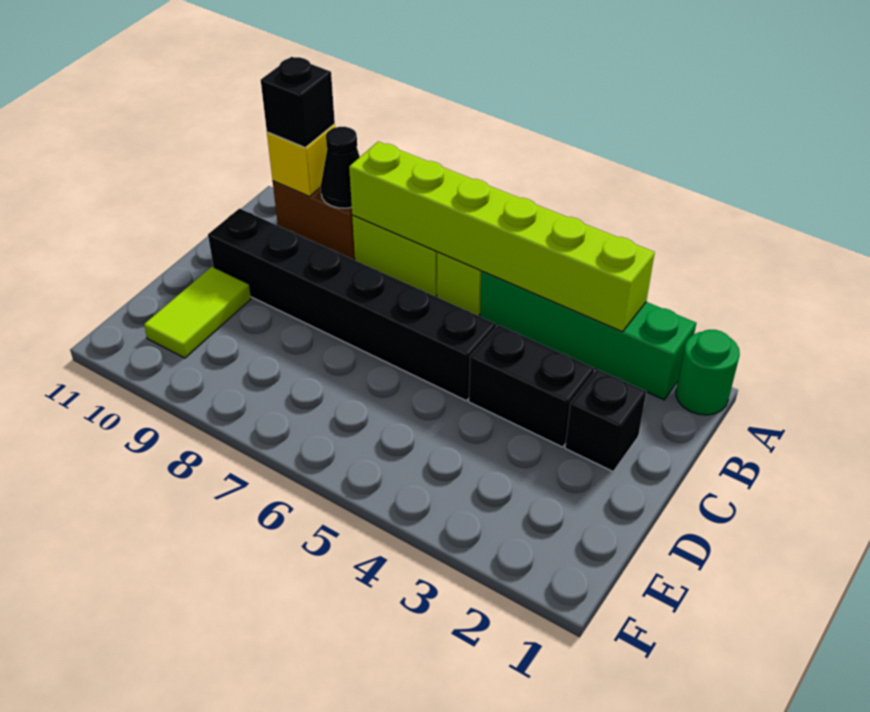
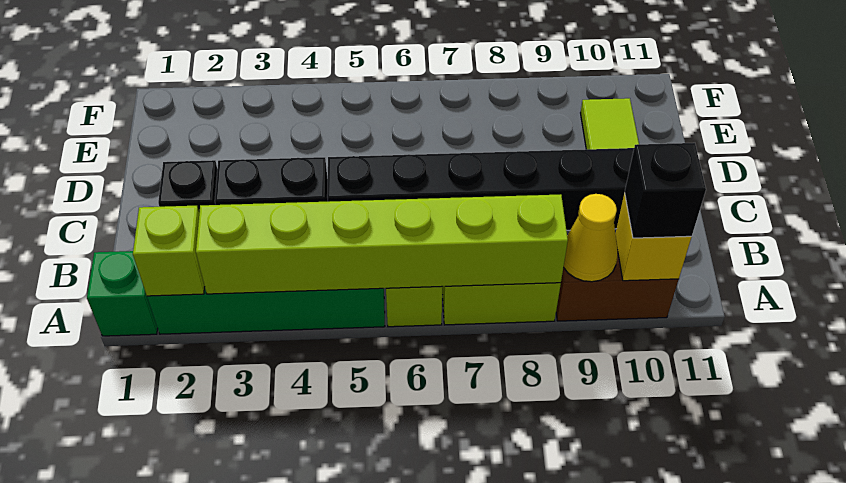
green round brick A1 level 1 -> green brick A1 level 1
none -> lime brick A2 level 2
black cone A9 level 2 -> yellow cone A9 level 2

